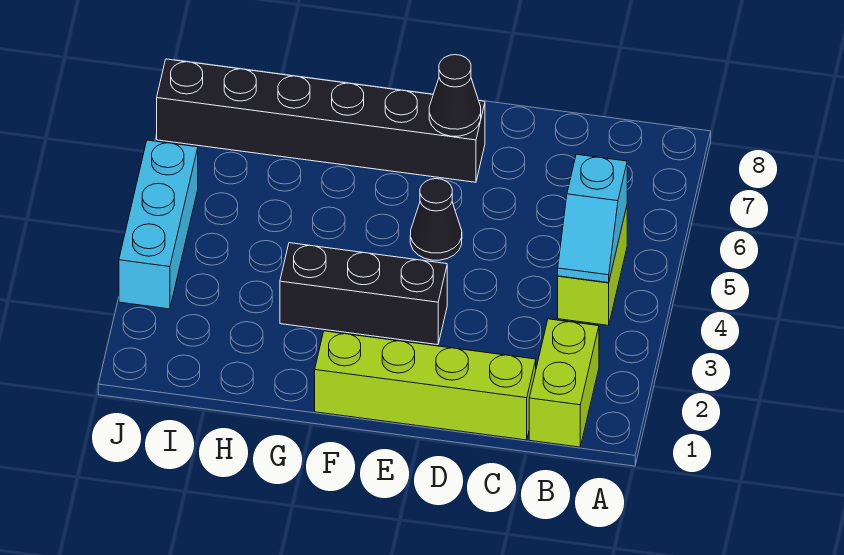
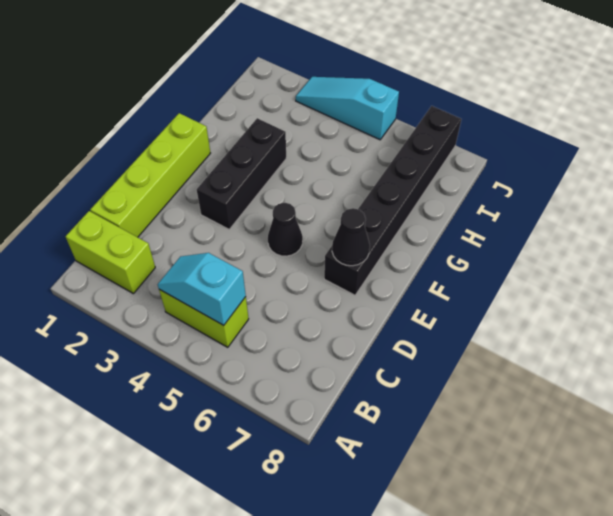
cyan brick J3:J5 level 1 -> cyan slope J3:J5 level 1 top 5

